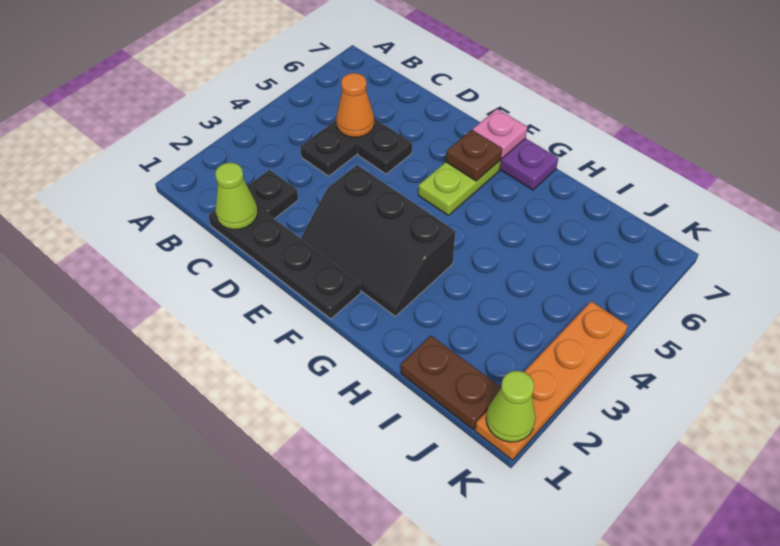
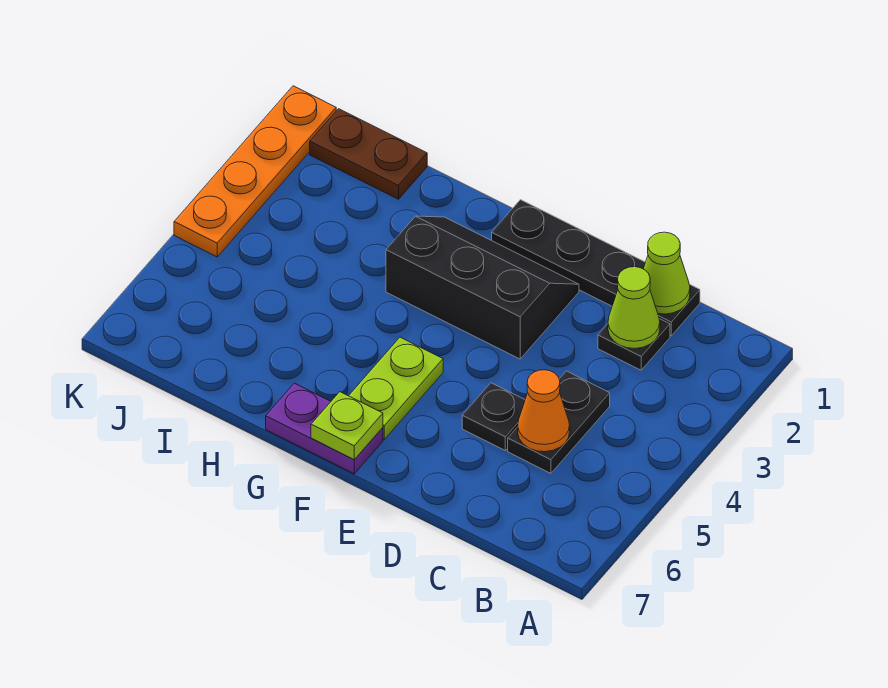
brown plate F6 level 2 -> none
pink plate F7 level 2 -> lime plate F7 level 2
lime cone K1 level 2 -> lime cone C2 level 2

